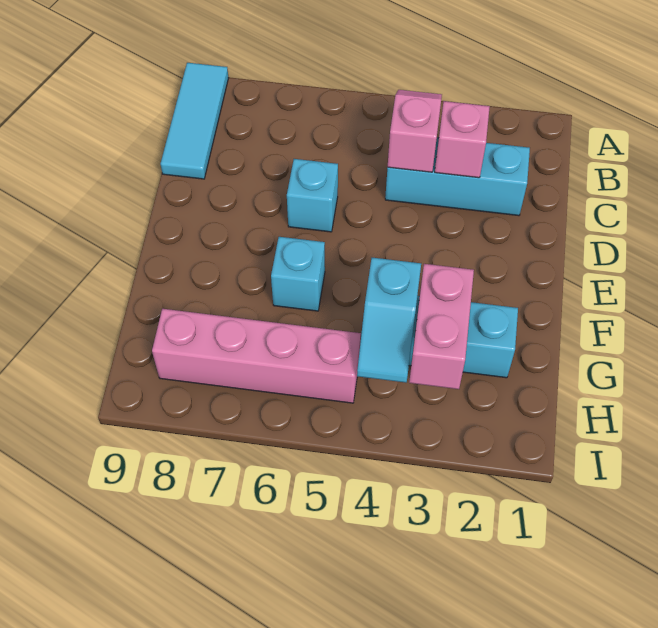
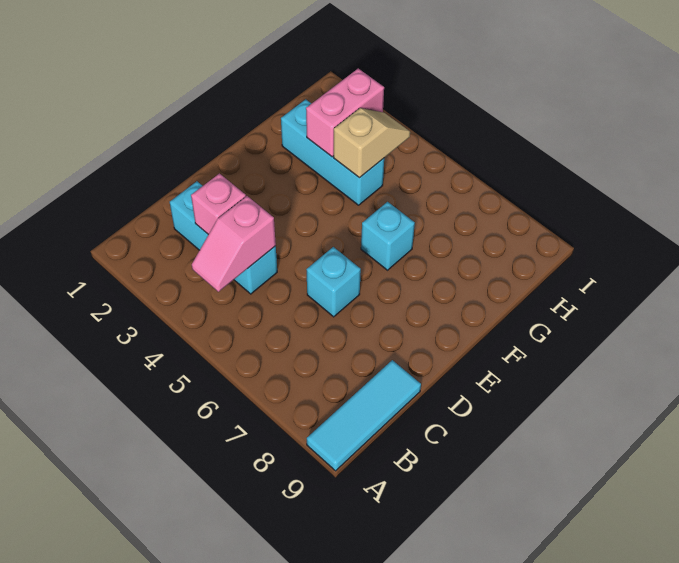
cyan slope G4:H4 level 2 top G -> tan slope G4:H4 level 2 top G
pink brick H5:H8 level 1 -> none

